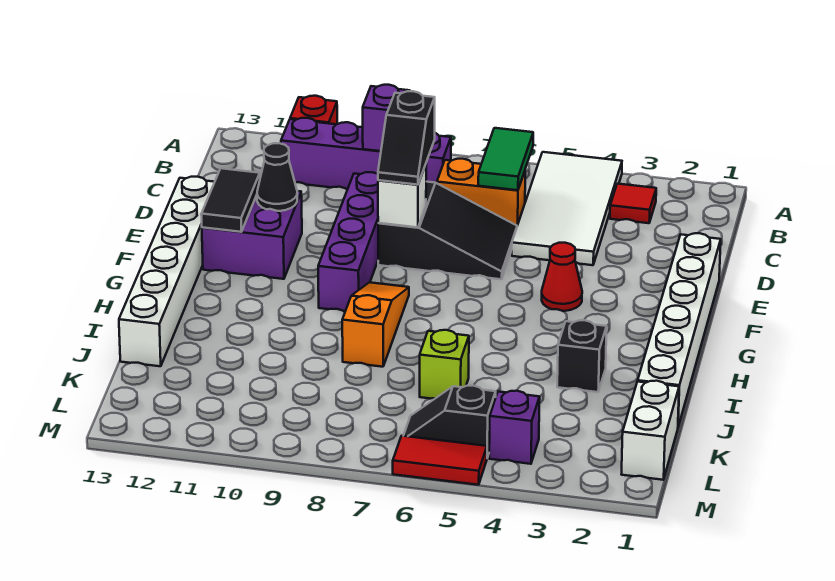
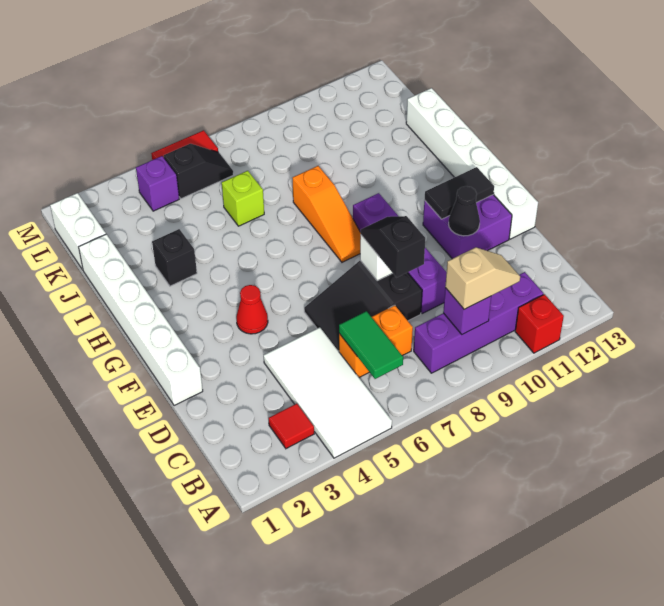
none -> tan slope B9:B10 level 3 top 9
black tile E12:F12 level 2 -> black tile F11:F12 level 2

